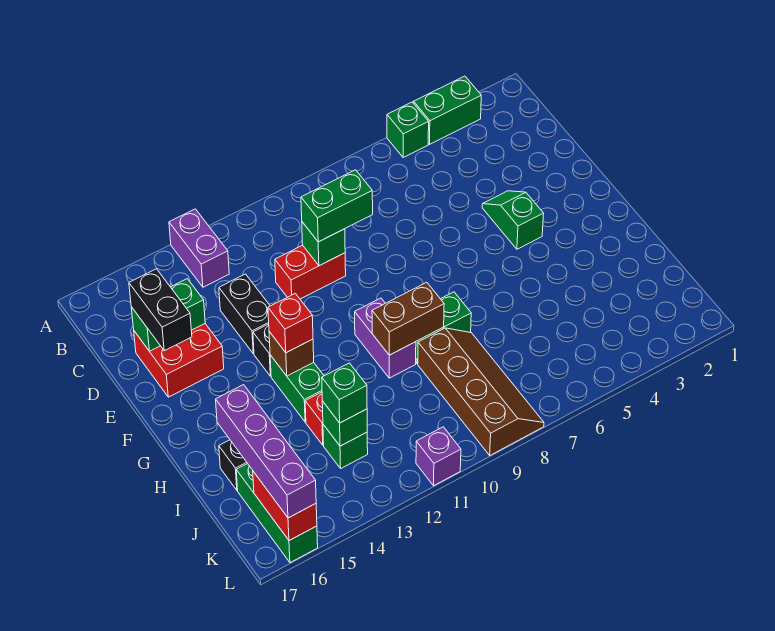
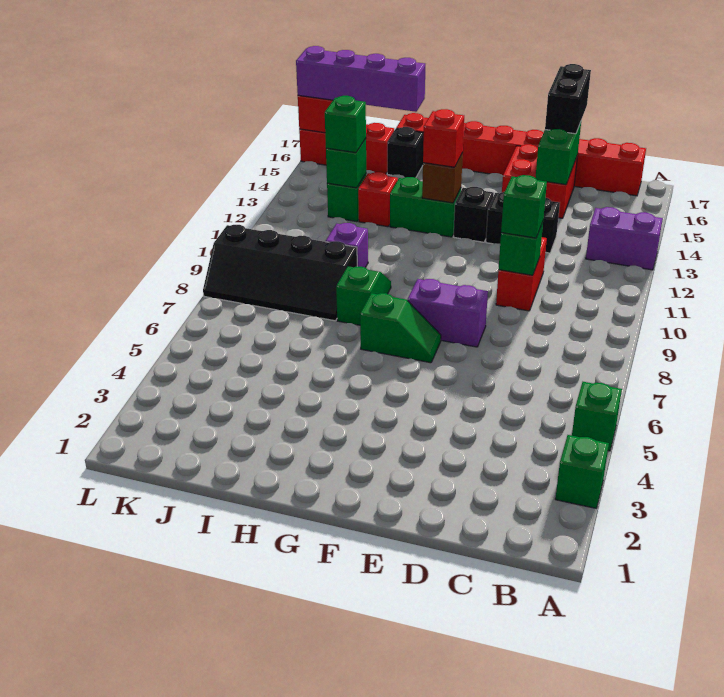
green brick A3:A4 level 1 -> green brick A3 level 1
none -> red brick B17:I17 level 1
green brick D9:D10 level 3 -> green brick D10 level 3
black brick D16:E16 level 3 -> black brick D16:D17 level 3
green slope E4:F4 level 1 top F -> green slope F7:G7 level 1 top G
purple brick G10:H10 level 1 -> purple brick E8:F8 level 1
brown brick H9:H10 level 2 -> none
brown slope I8:L9 level 1 top 9 -> black slope I8:L9 level 1 top 9
green brick J16:L16 level 1 -> red brick J16:L16 level 1
purple brick L11 level 1 -> purple brick I10 level 1

